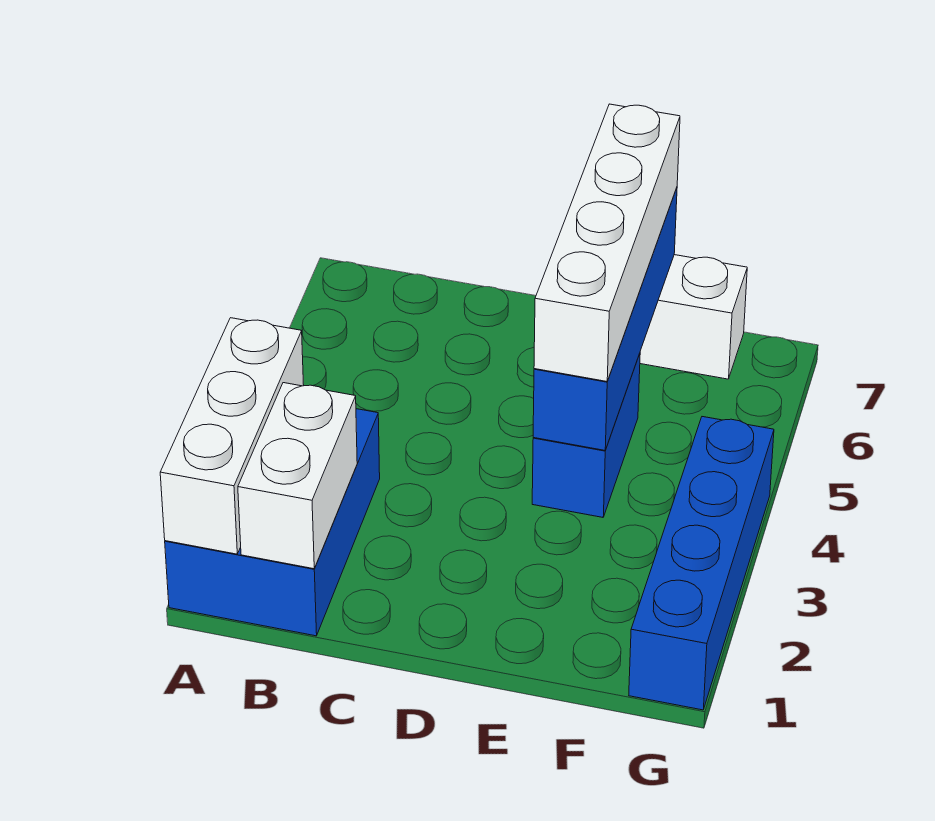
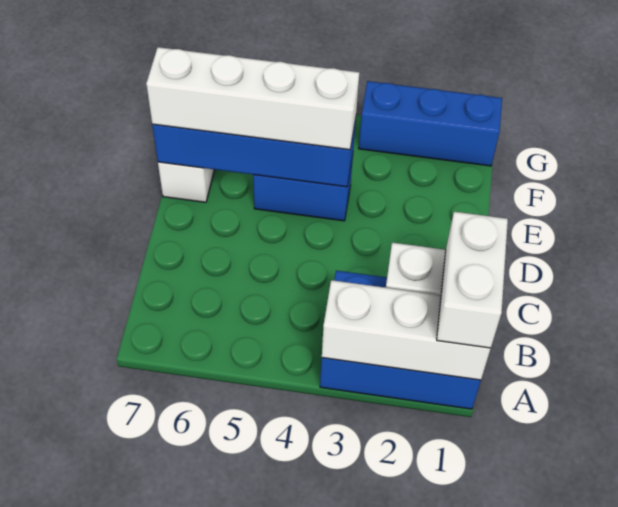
none -> white brick A1:B1 level 3
blue brick G1:G4 level 1 -> blue brick G1:G3 level 1

